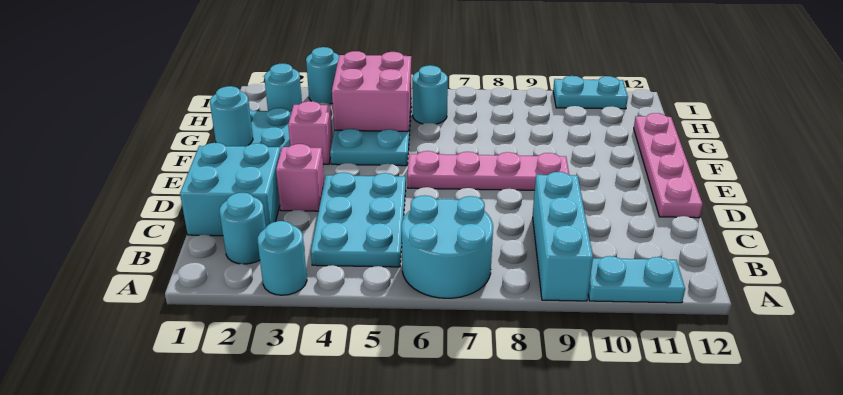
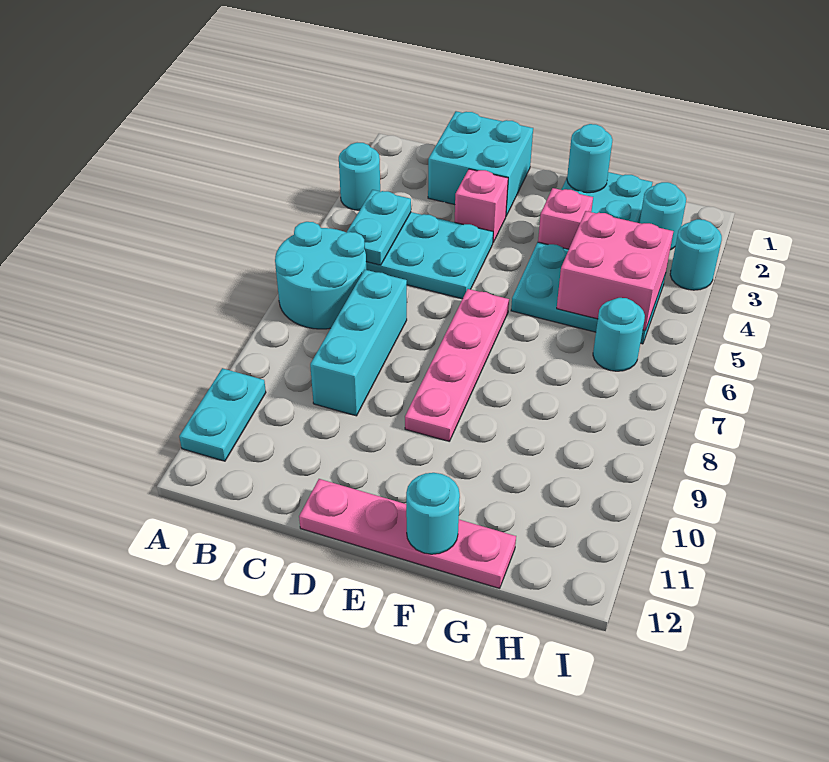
cyan brick A9:C9 level 1 -> cyan brick C7:C9 level 1
cyan round brick B2 level 1 -> cyan round brick F12 level 2
cyan plate I10:I11 level 1 -> cyan plate B4:B5 level 2

